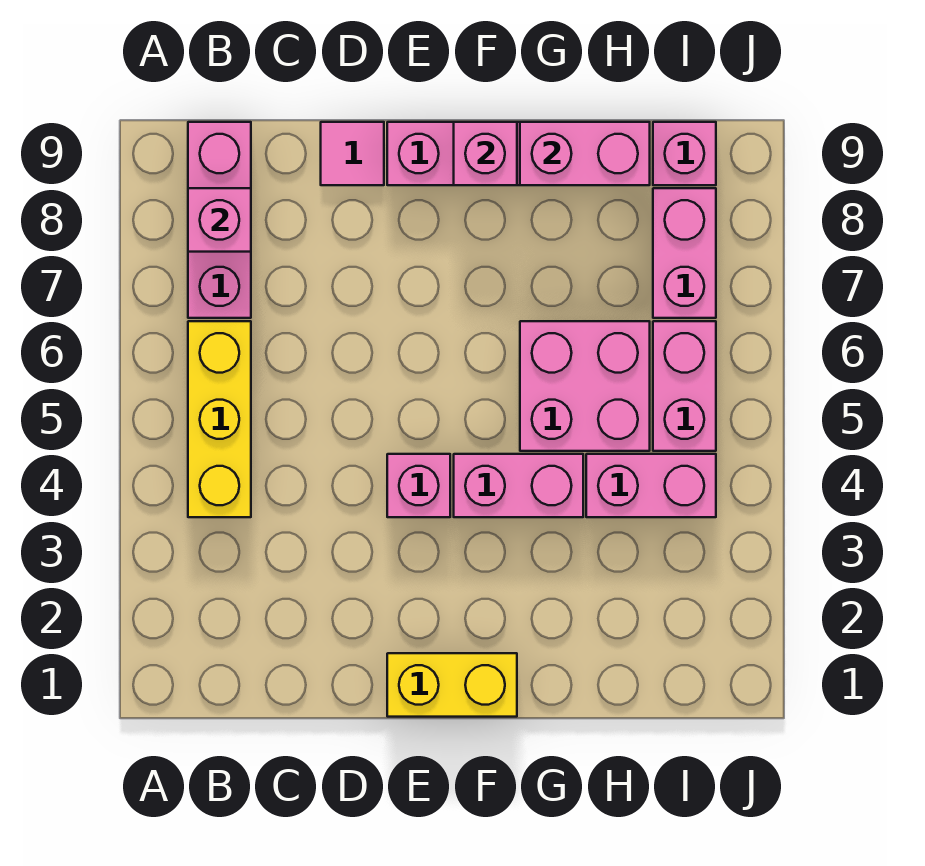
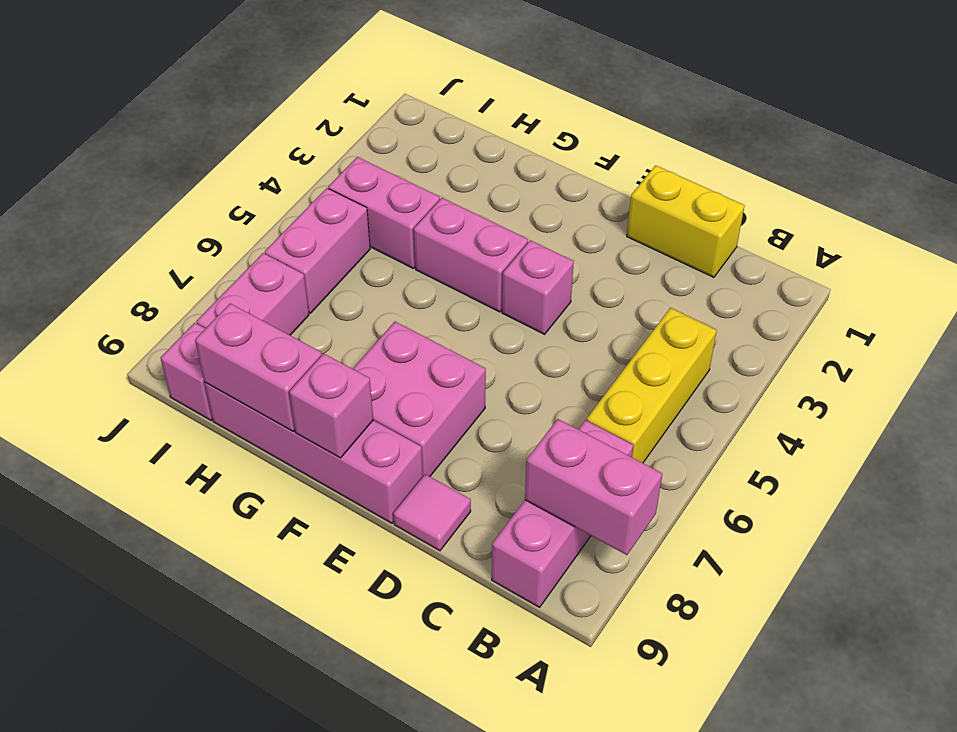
pink brick B8 level 2 -> pink brick A8:B8 level 2
yellow brick E1:F1 level 1 -> yellow brick C1:D1 level 1
pink brick G5:H6 level 1 -> pink brick E7:F8 level 1

